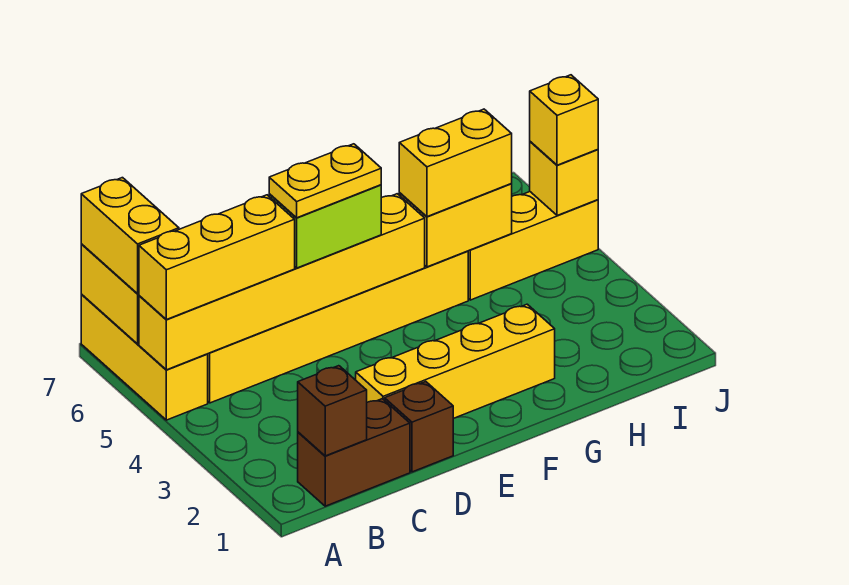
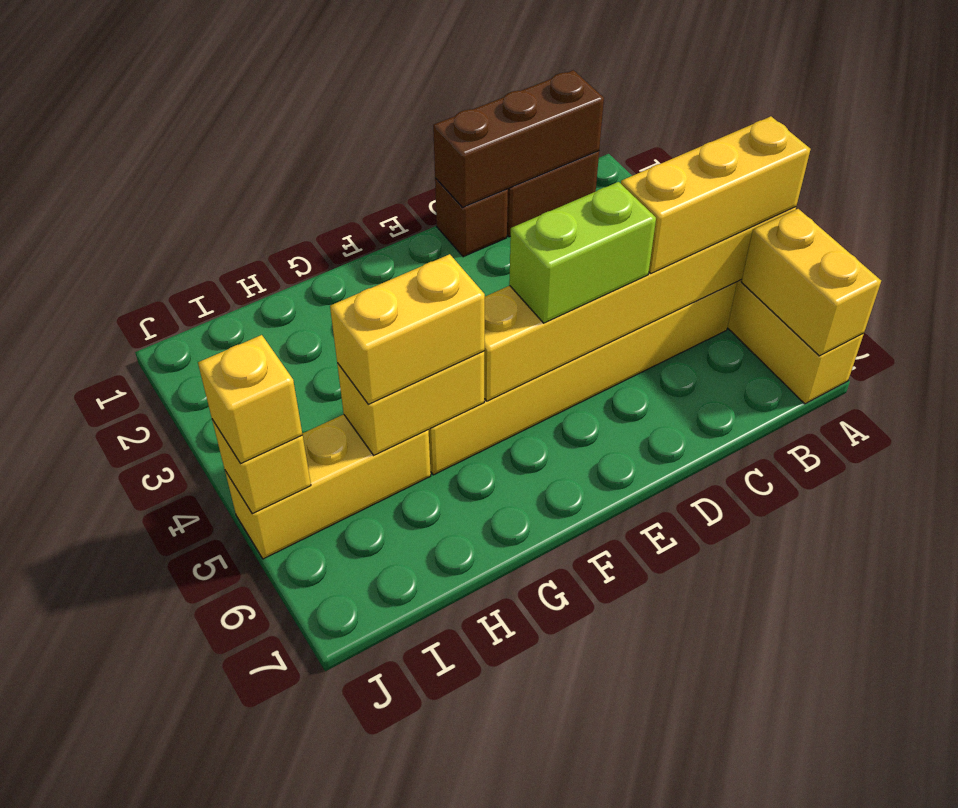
yellow brick A6:A7 level 3 -> none
brown brick B1 level 2 -> brown brick B1:D1 level 2
yellow brick D2:G2 level 1 -> none
yellow plate D5:E5 level 4 -> none

